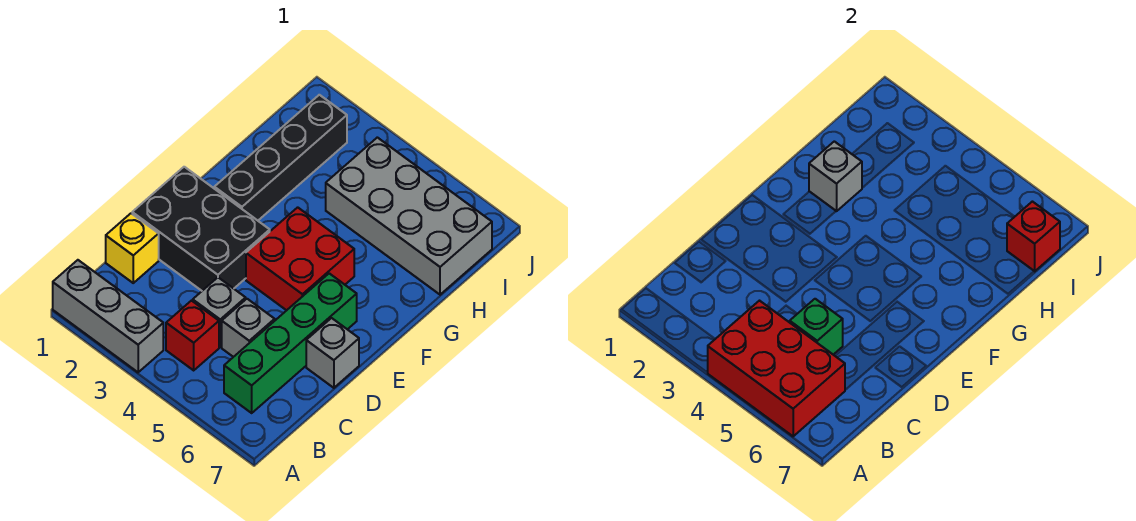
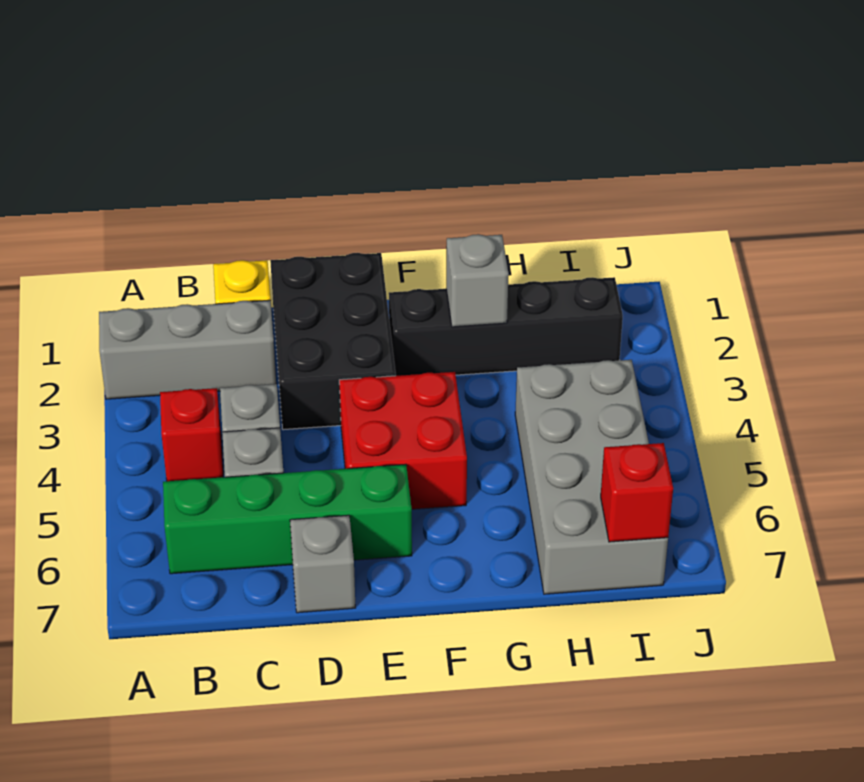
grey brick A1:A3 level 1 -> grey brick A2:C2 level 1
red brick A4:B6 level 2 -> none
green brick C5 level 2 -> none

